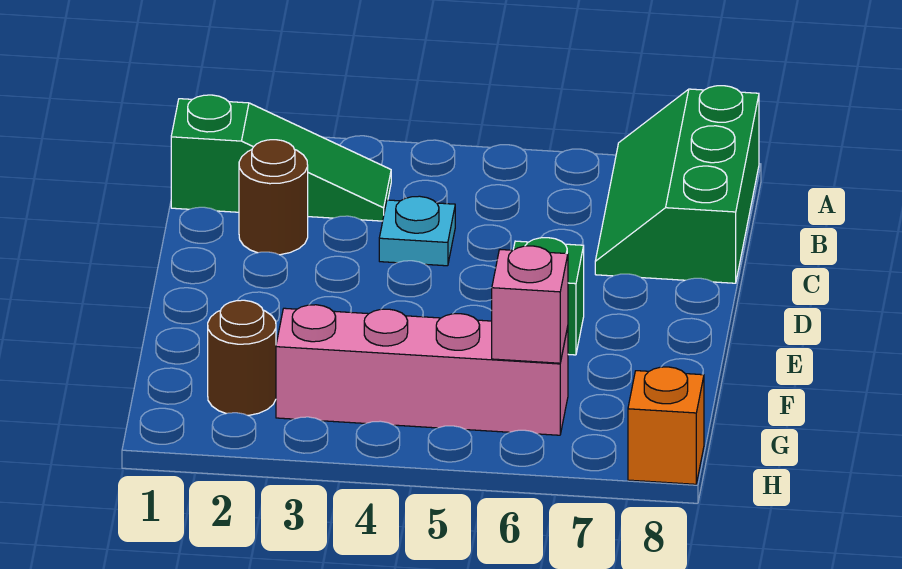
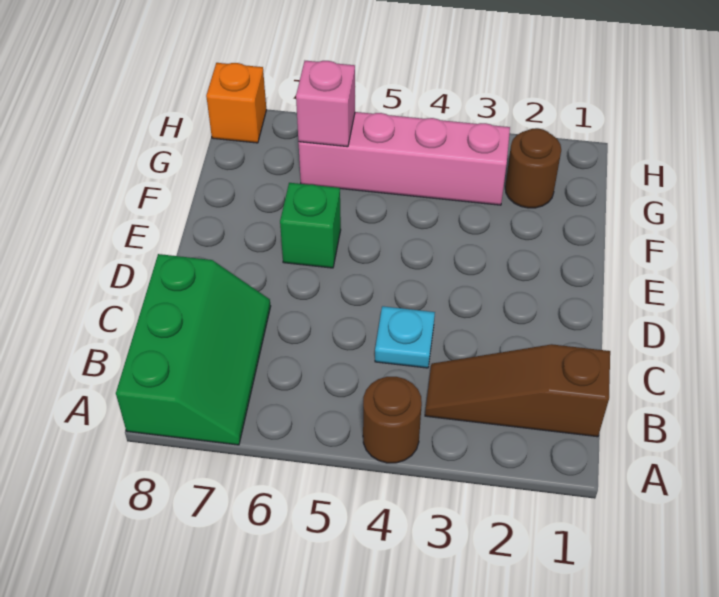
green slope B1:B3 level 1 top 1 -> brown slope B1:B3 level 1 top 1
brown round brick C2 level 1 -> brown round brick A4 level 1

